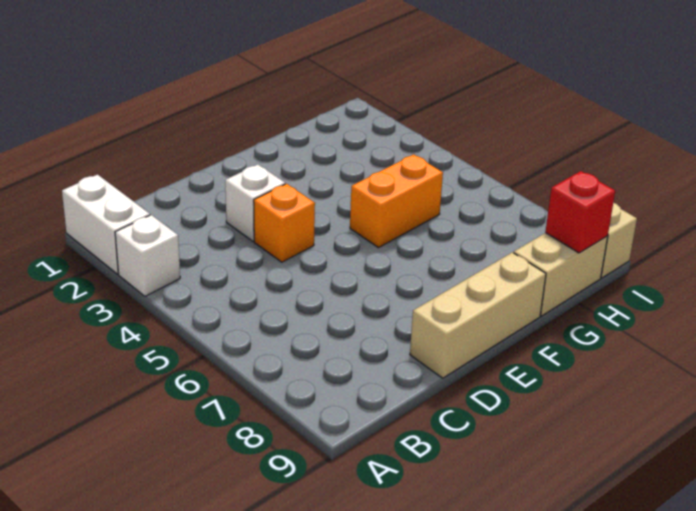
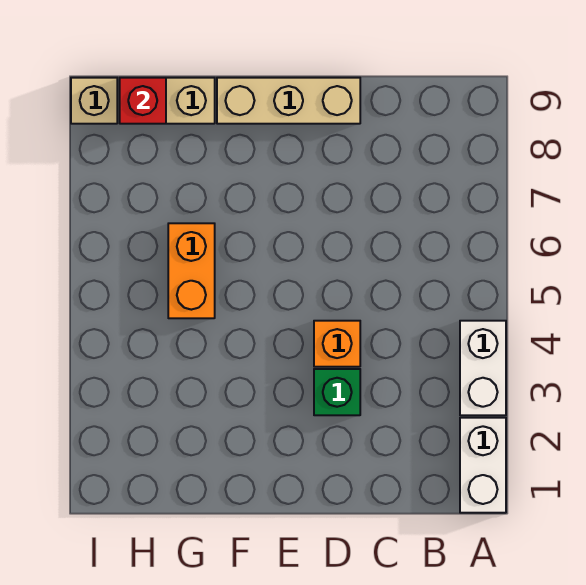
white brick A3 level 1 -> white brick A3:A4 level 1
white brick D3 level 1 -> green brick D3 level 1
orange brick F5:G5 level 1 -> orange brick G5:G6 level 1

